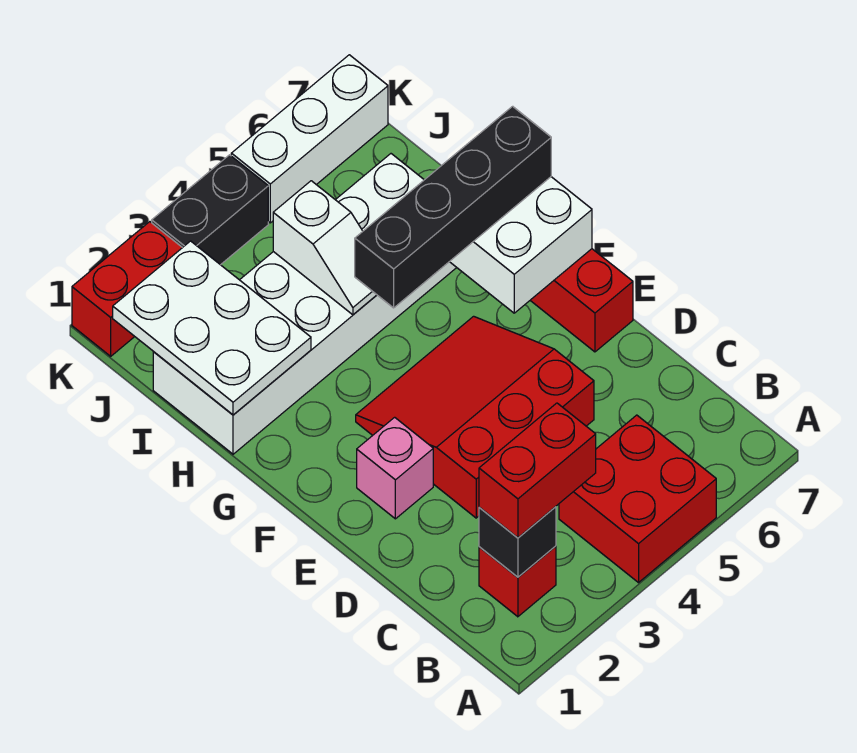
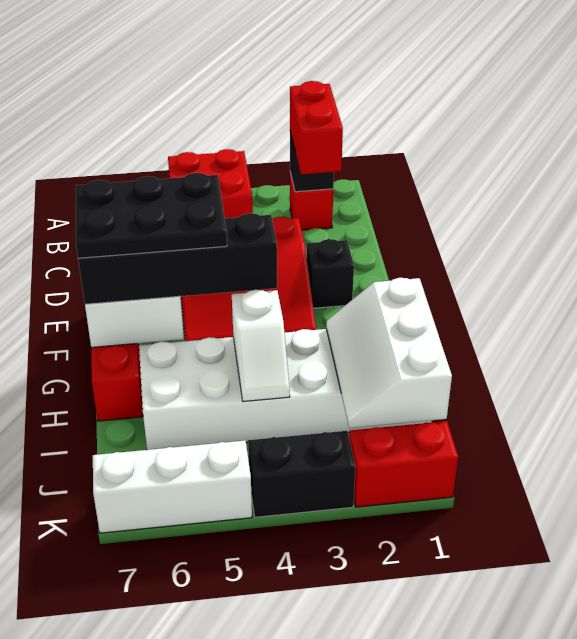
red brick B2:B3 level 3 -> red brick B2:C2 level 3
pink brick E2 level 1 -> black brick E2 level 1
none -> black plate F5:G7 level 4
white plate H1:J2 level 2 -> white slope H1:J2 level 2 top 1
white slope H4:I4 level 2 top I -> white slope H4:I4 level 2 top H

